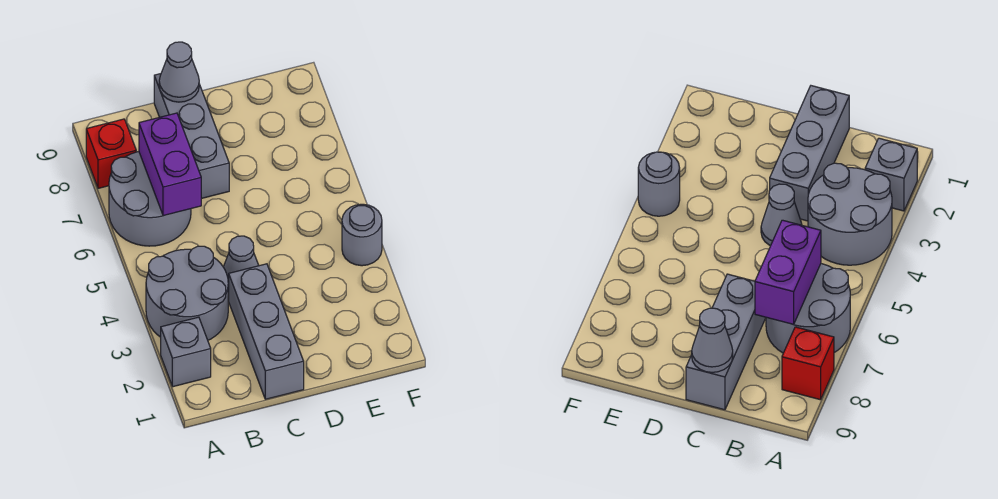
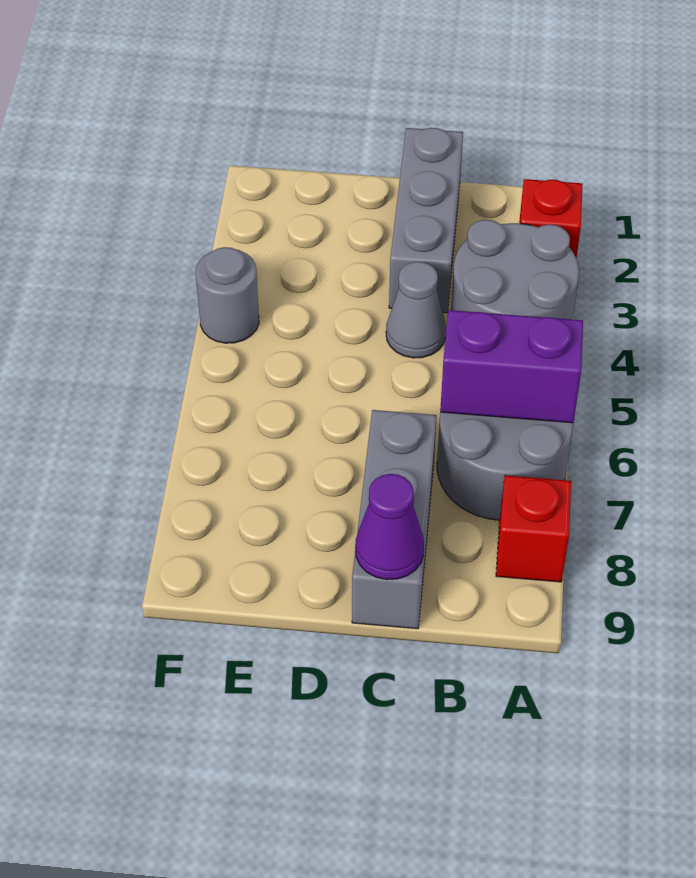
grey brick A2 level 1 -> red brick A2 level 1
purple brick B6:B7 level 2 -> purple brick A6:B6 level 2
grey cone C9 level 2 -> purple cone C9 level 2

